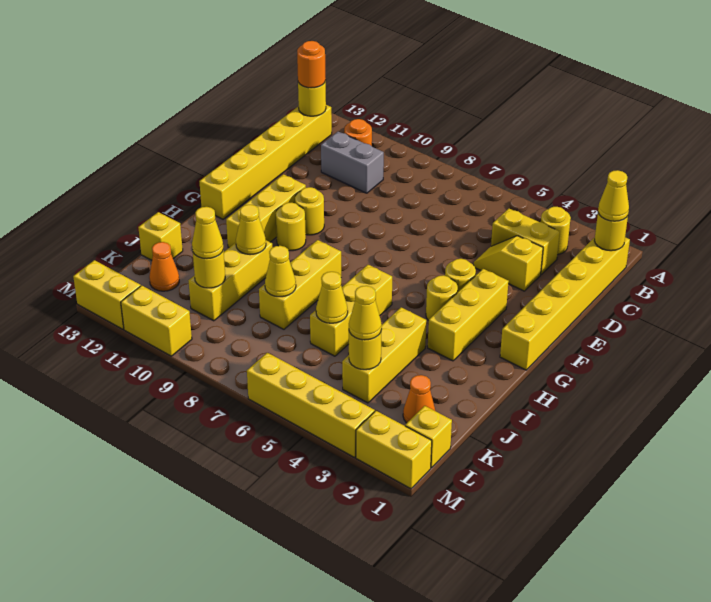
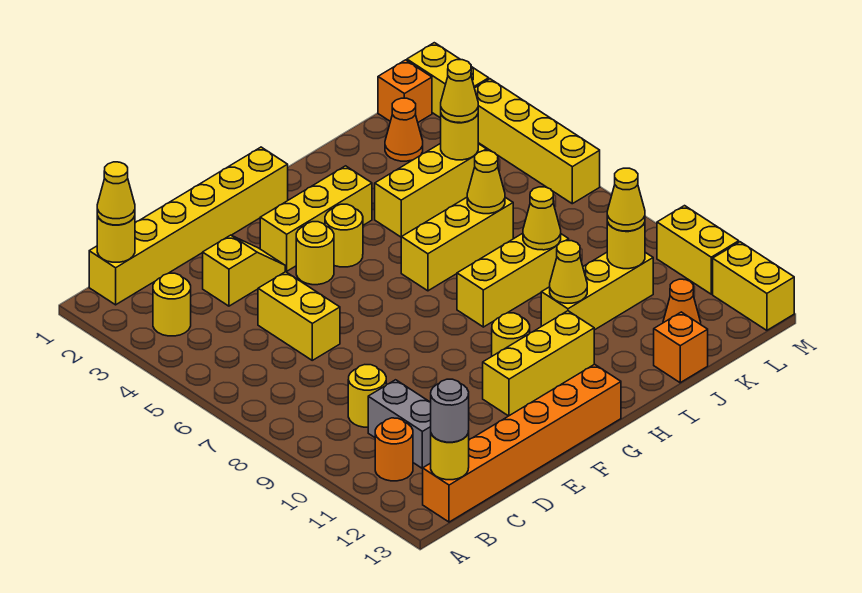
yellow brick B13:G13 level 1 -> orange brick B13:G13 level 1
orange round brick B13 level 3 -> grey round brick B13 level 3
yellow brick C3:C4 level 1 -> yellow brick D5:D6 level 1
yellow slope D3:D4 level 1 top 3 -> yellow slope D3:E3 level 1 top D
yellow round brick F10 level 1 -> yellow round brick C9 level 1
yellow brick J13 level 1 -> orange brick J13 level 1
yellow brick L1 level 1 -> orange brick L1 level 1

